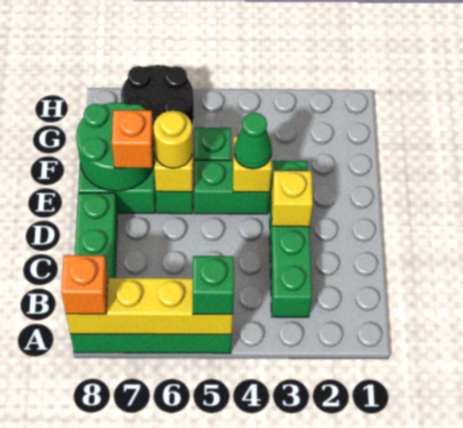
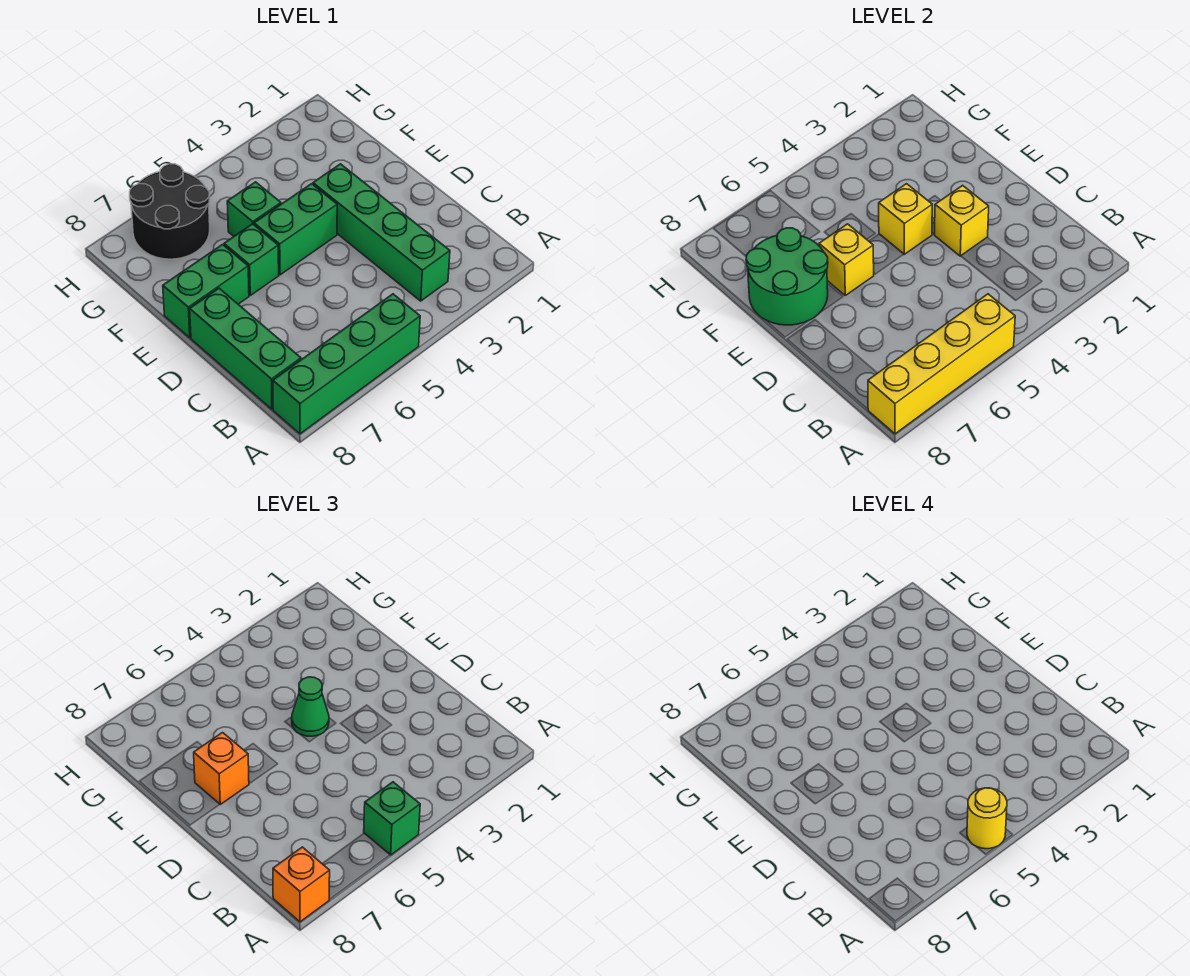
yellow round brick E6 level 3 -> yellow round brick A5 level 4

